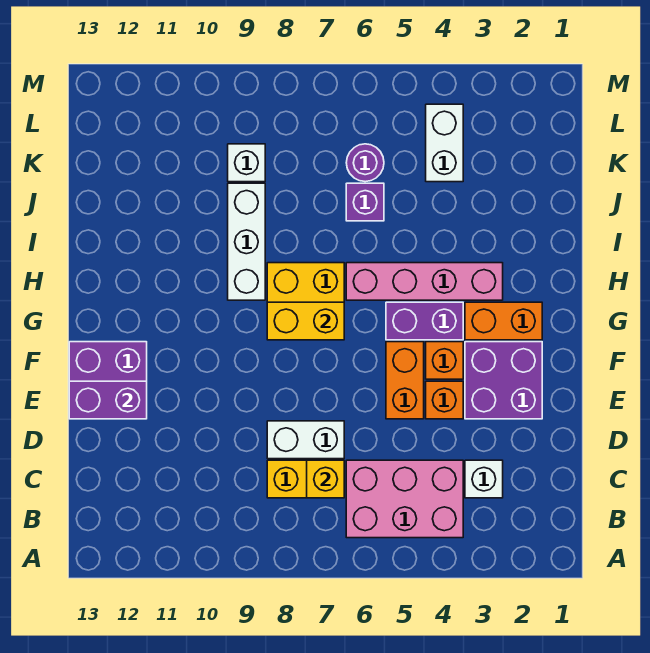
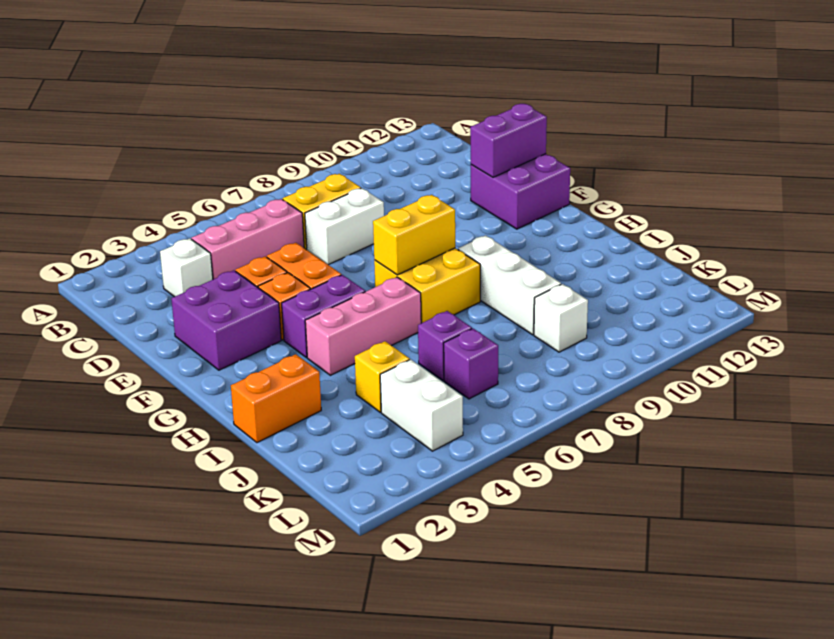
pink brick B4:C6 level 1 -> pink brick C4:C6 level 1
yellow brick C7 level 2 -> yellow brick J4 level 1
orange brick G2:G3 level 1 -> orange brick I1:I2 level 1
pink brick H3:H6 level 1 -> pink brick H4:H6 level 1
purple round brick K6 level 1 -> purple brick K6 level 1

